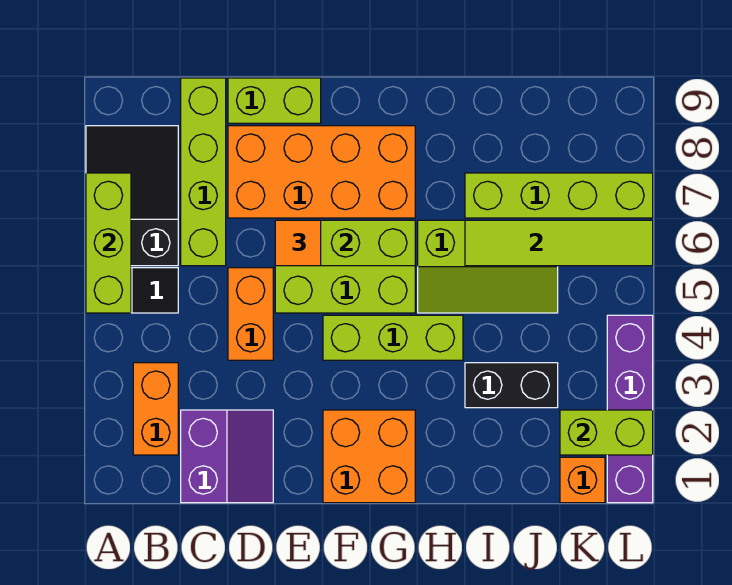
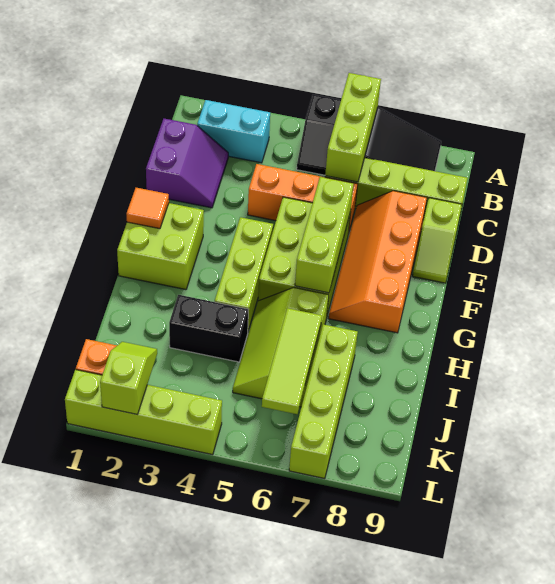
lime brick A5:A7 level 2 -> lime brick A6:C6 level 2
orange brick B2:B3 level 1 -> cyan brick B2:B3 level 1
purple slope C1:D2 level 1 top C -> purple slope C1:D2 level 1 top 1
orange brick D4:D5 level 1 -> orange brick D4:D6 level 1
orange brick D7:G8 level 1 -> orange slope D7:G8 level 1 top 8
lime brick D9:E9 level 1 -> lime slope D9:E9 level 1 top D
orange tile E6 level 3 -> orange tile F1 level 2
orange brick F1:G2 level 1 -> lime brick F1:G2 level 1
black brick I3:J3 level 1 -> black brick I3:I4 level 1
lime tile I6:L6 level 2 -> lime tile I6:K6 level 2
lime brick K2:L2 level 2 -> lime slope K2:L2 level 2 top L
purple brick L1:L4 level 1 -> lime brick L1:L4 level 1

